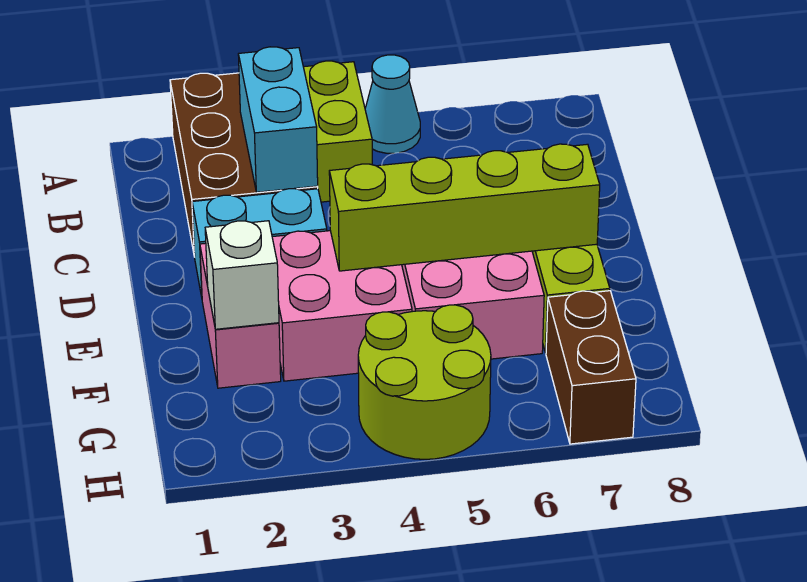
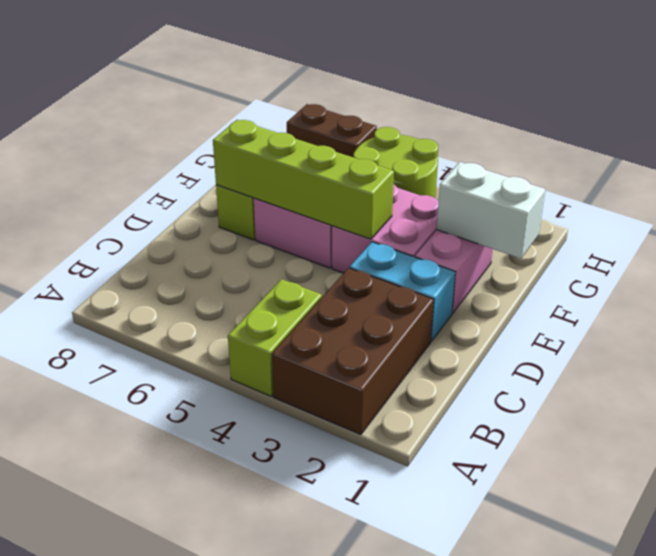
cyan cone A5 level 1 -> none
cyan brick B3:C3 level 2 -> none
white brick F2 level 2 -> white brick F1:F2 level 2
brown brick G7:H7 level 1 -> brown brick H6:H7 level 1

